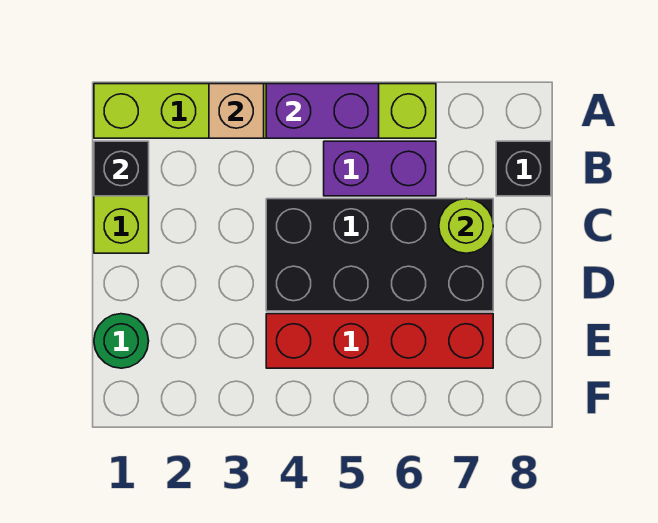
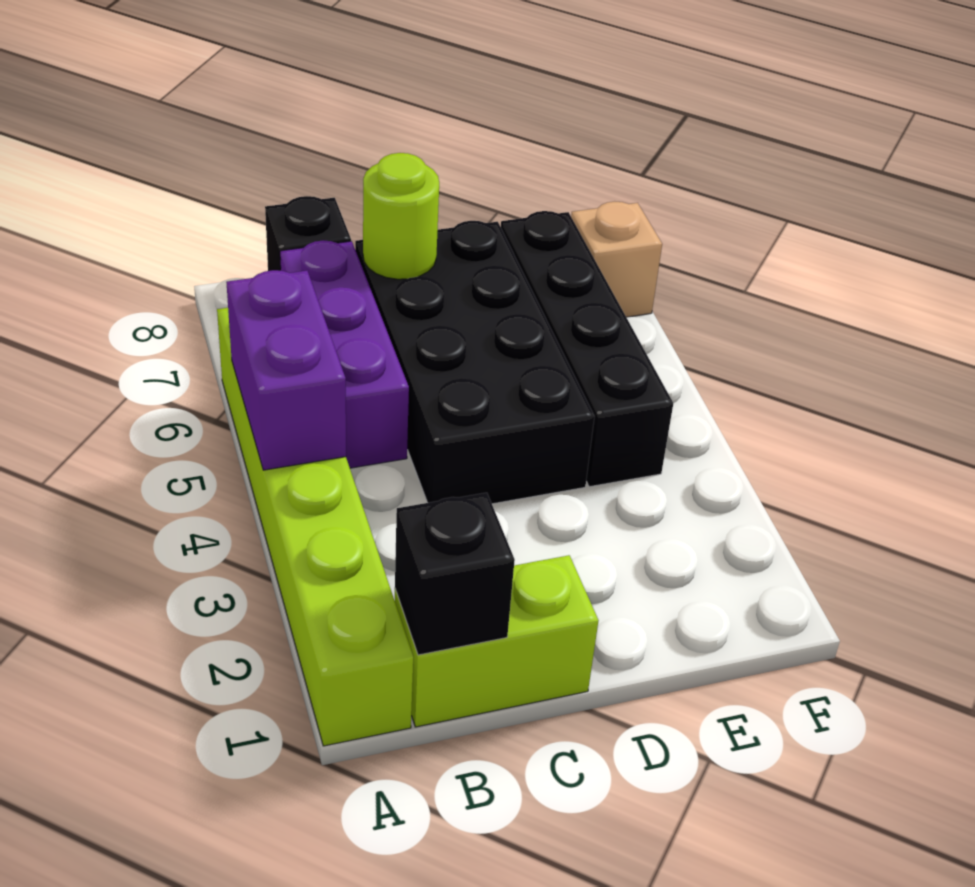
tan brick A3 level 2 -> tan brick F7 level 1
purple brick B5:B6 level 1 -> purple brick B5:B7 level 1
green round brick E1 level 1 -> none
red brick E4:E7 level 1 -> black brick E4:E7 level 1

